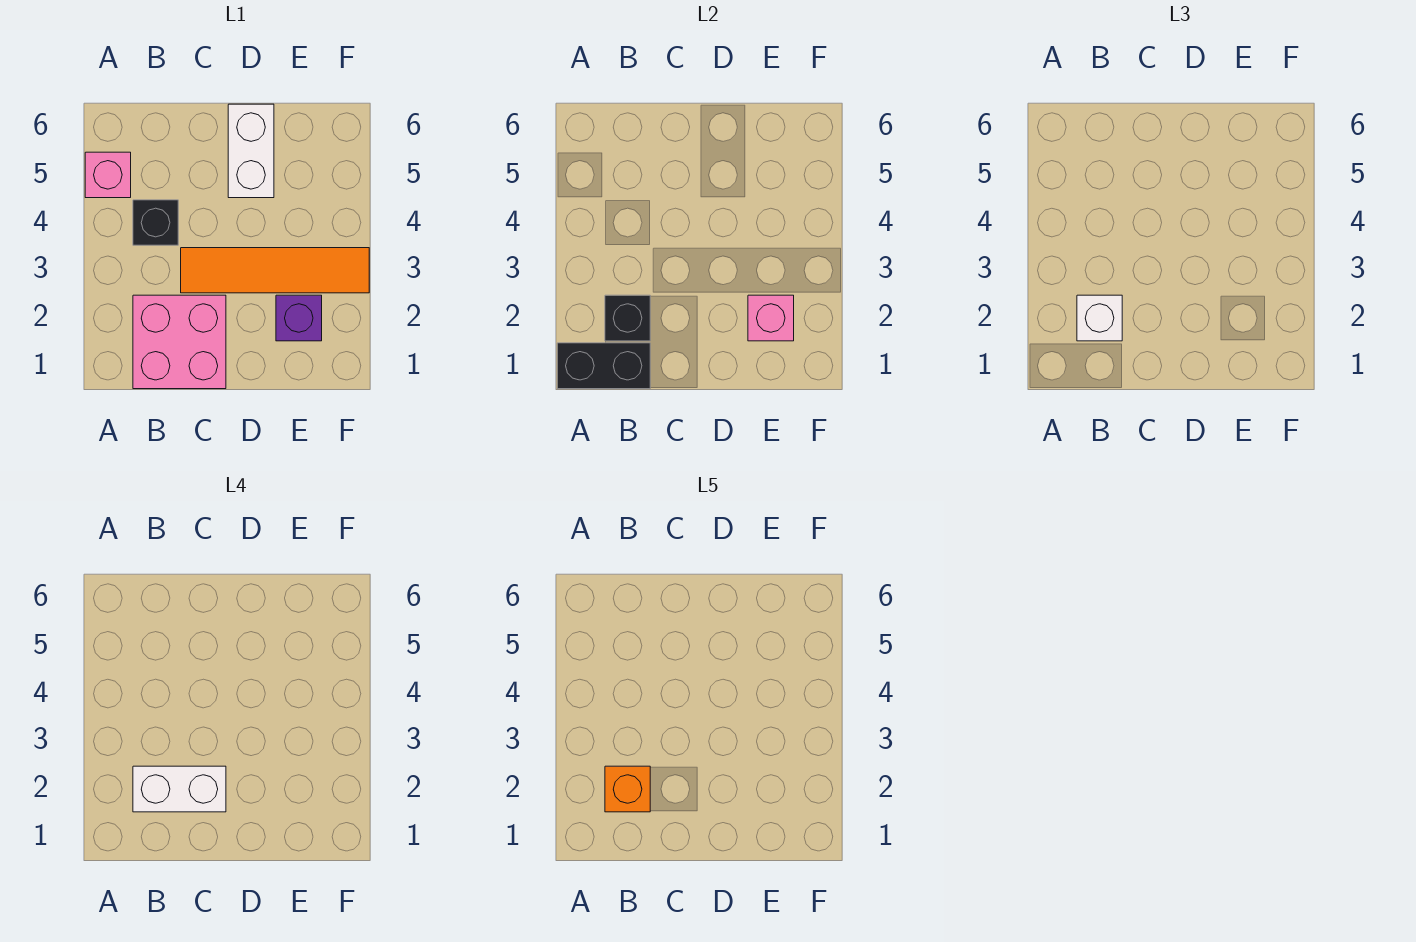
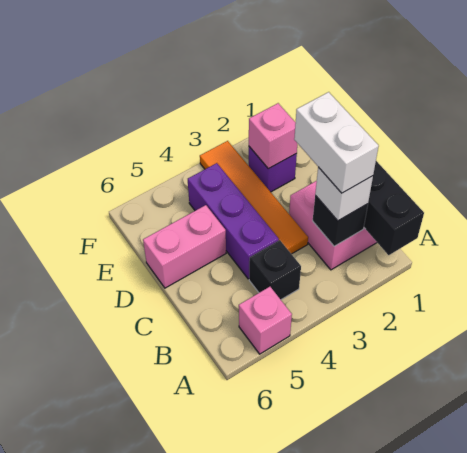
orange brick B2 level 5 -> none
none -> purple brick C4:E4 level 1
white brick D5:D6 level 1 -> pink brick D5:D6 level 1

